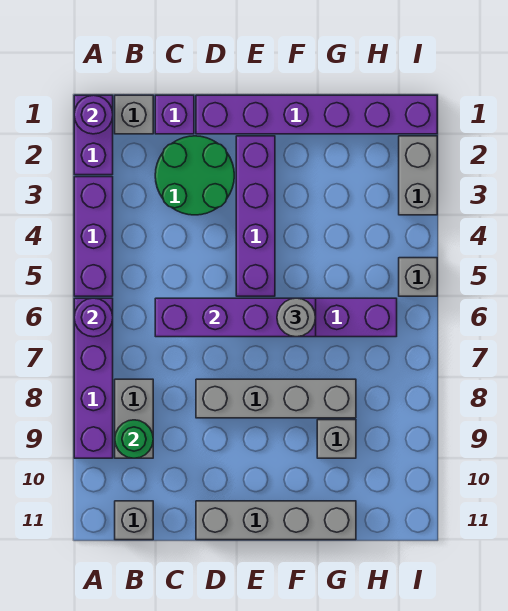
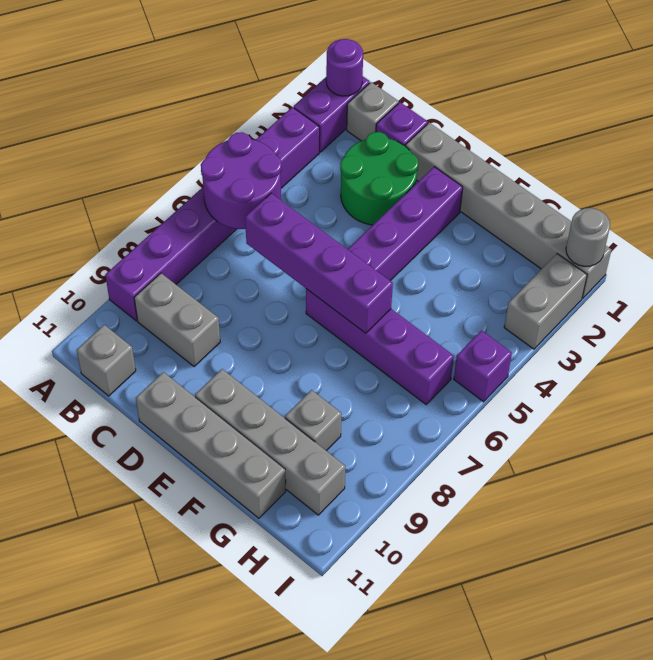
purple round brick A6 level 2 -> purple round brick A5:B6 level 2
grey brick B8:B9 level 1 -> grey brick B9:C9 level 1
green round brick B9 level 2 -> none
purple brick D1:I1 level 1 -> grey brick D1:I1 level 1
grey brick D8:G8 level 1 -> grey brick E10:H10 level 1
grey round brick F6 level 3 -> grey round brick I1 level 2
grey brick I5 level 1 -> purple brick I5 level 1

